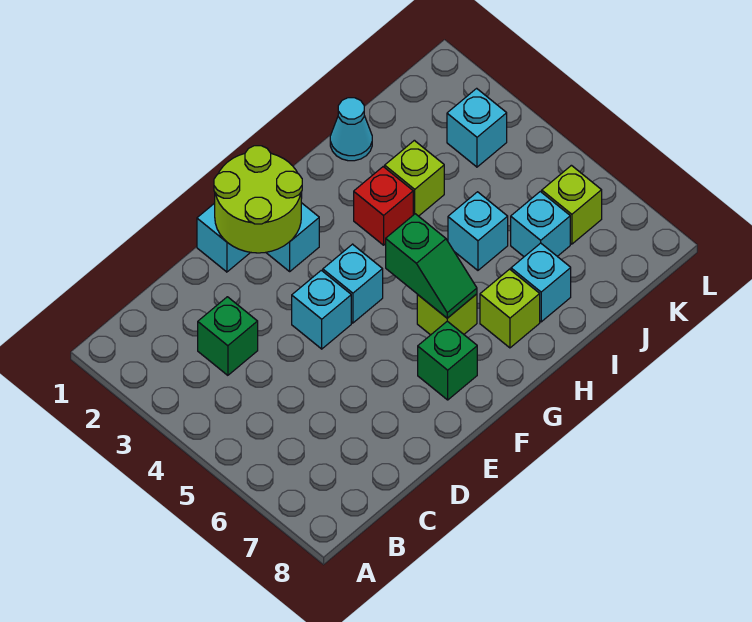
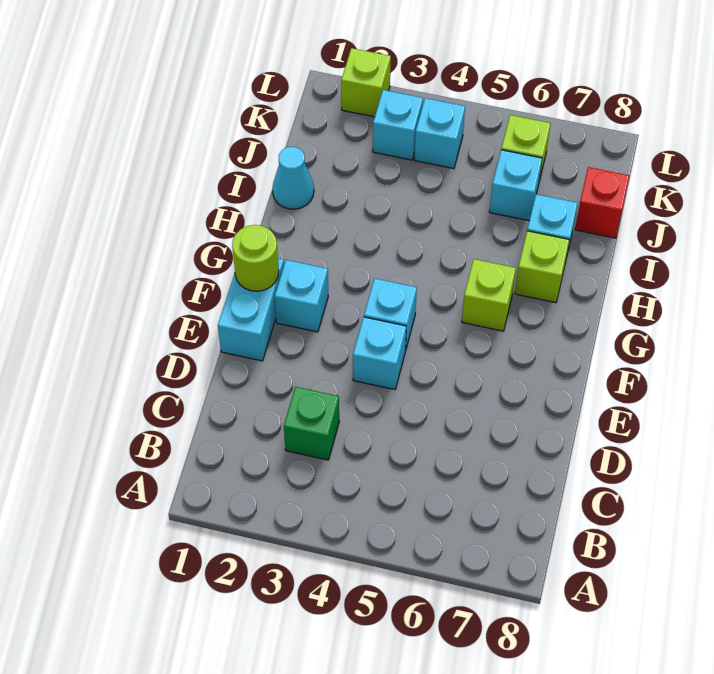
lime round brick E1:F2 level 2 -> lime round brick F1 level 2
green brick F7 level 1 -> none
green slope G5:G6 level 2 top 5 -> none
red brick H3 level 1 -> red brick J8 level 1
lime brick I3 level 1 -> lime brick L2 level 1
cyan brick I5 level 1 -> cyan brick K4 level 1

